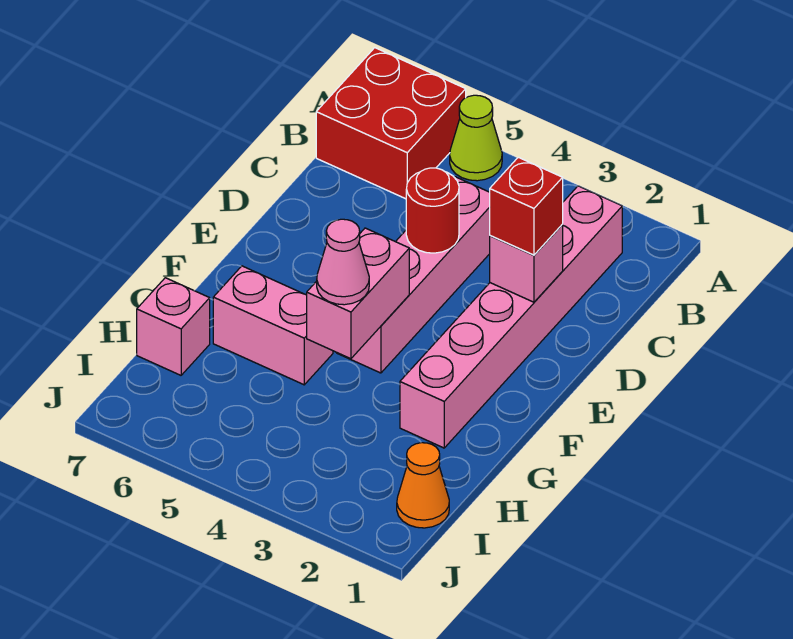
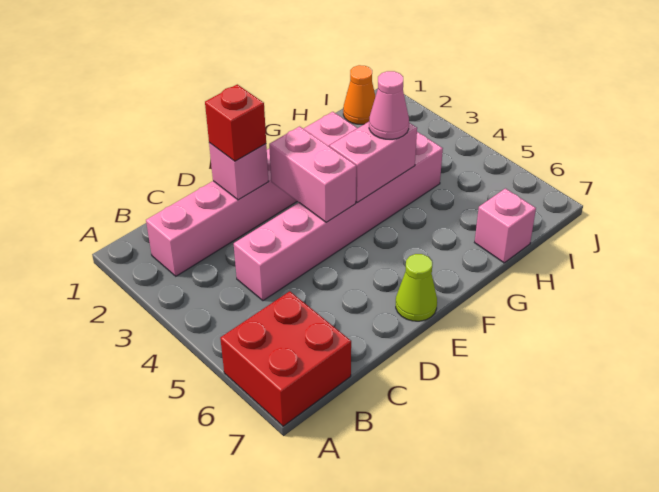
lime cone A5 level 1 -> lime cone E7 level 1
pink brick C4:F4 level 1 -> pink brick C4:H4 level 1
red round brick D4 level 2 -> none
pink brick G5:G6 level 1 -> pink brick E3:E4 level 2

